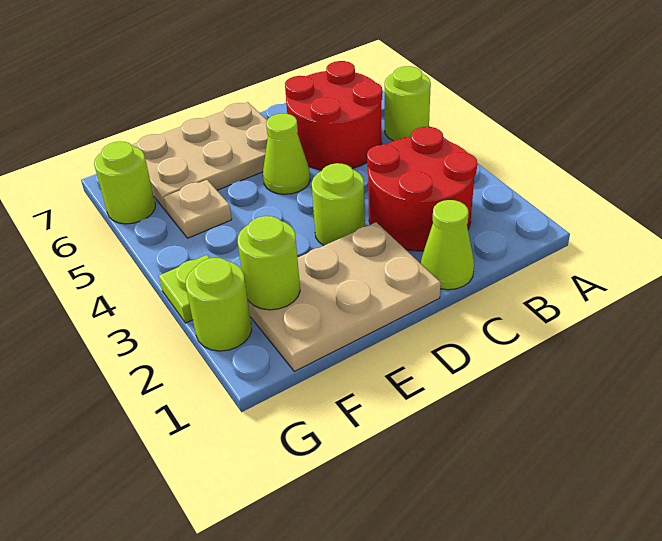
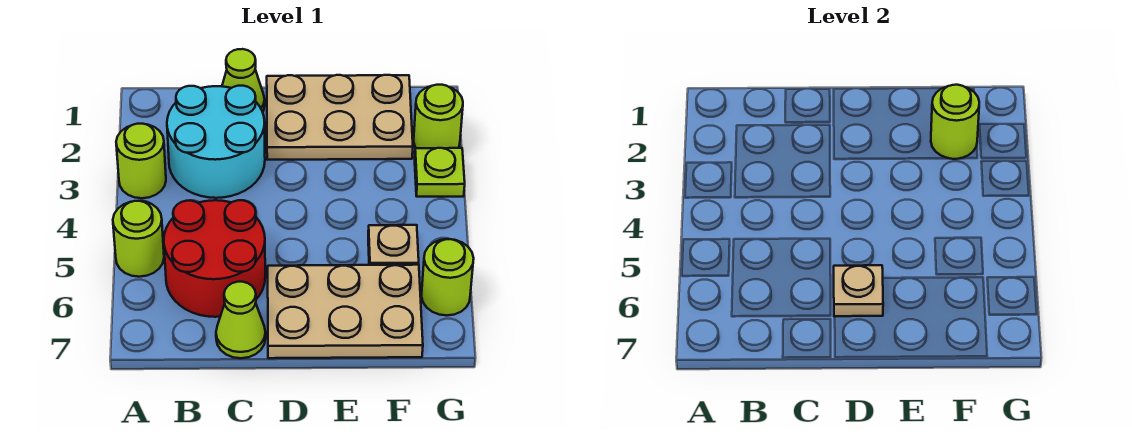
red round brick B2:C3 level 1 -> cyan round brick B2:C3 level 1
lime round brick D3 level 1 -> lime round brick A3 level 1
lime cone D5 level 1 -> lime cone C7 level 1
none -> tan plate D6 level 2

